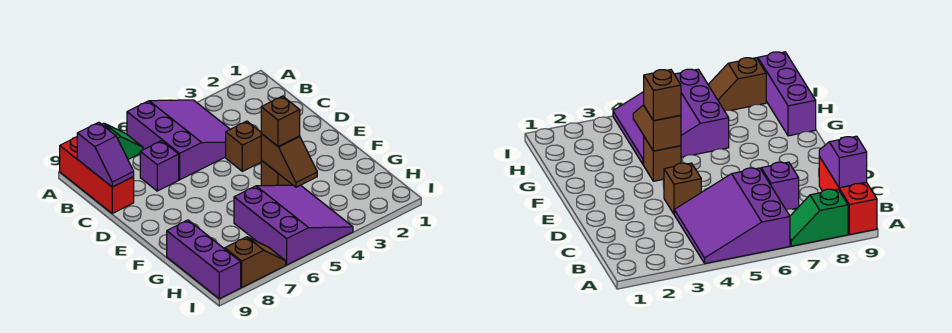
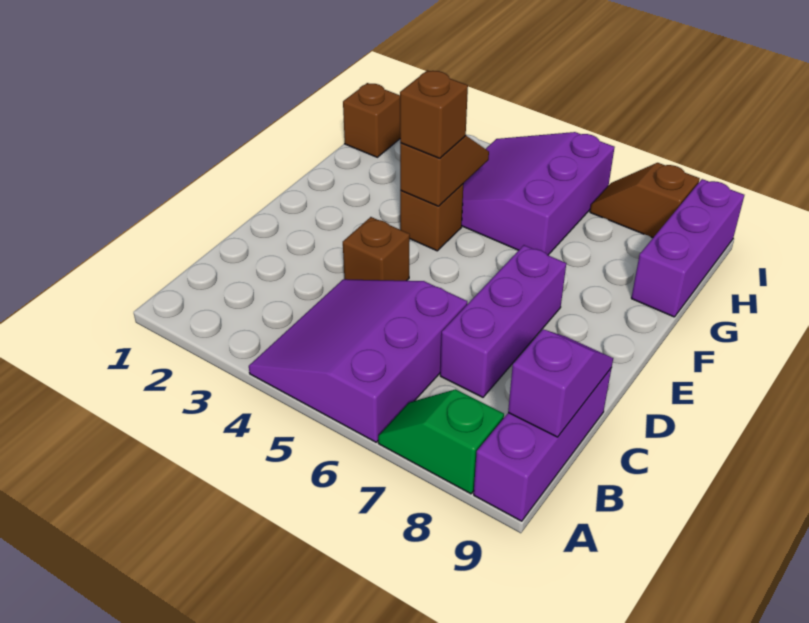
red brick A9:C9 level 1 -> purple brick A9:C9 level 1
purple brick C7 level 1 -> purple brick C7:E7 level 1
none -> brown brick H1 level 1

